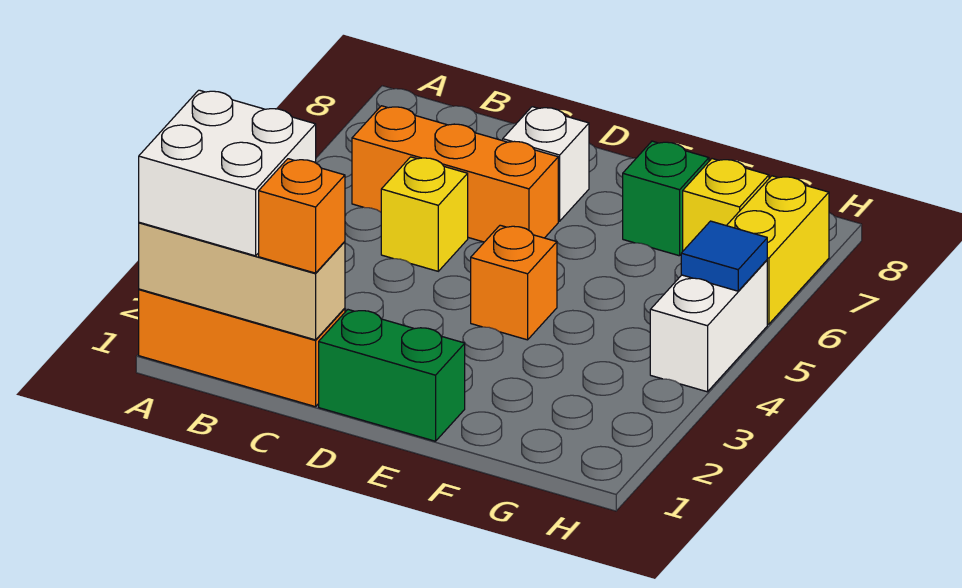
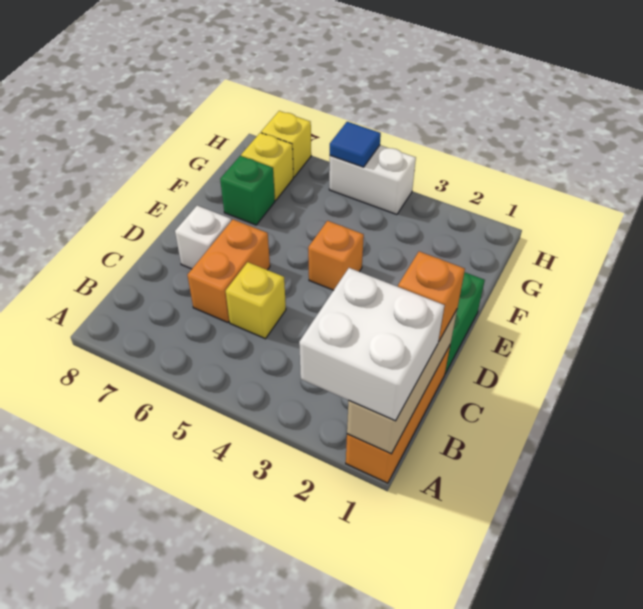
orange brick B6:D6 level 1 -> orange brick C6:D6 level 1
yellow brick H6:H7 level 1 -> yellow brick H7 level 1

